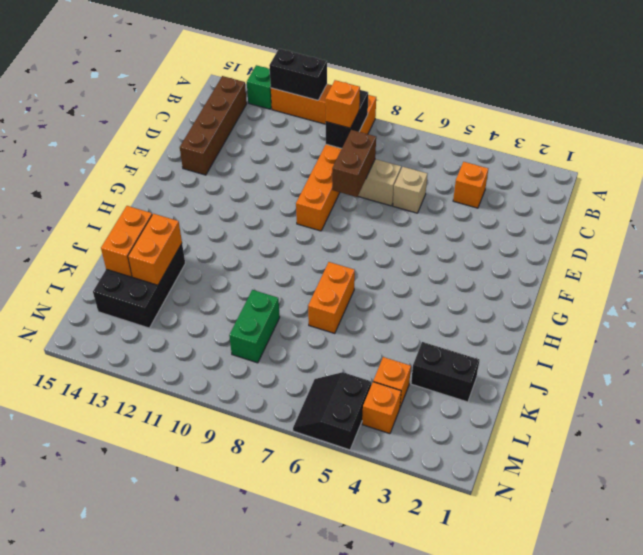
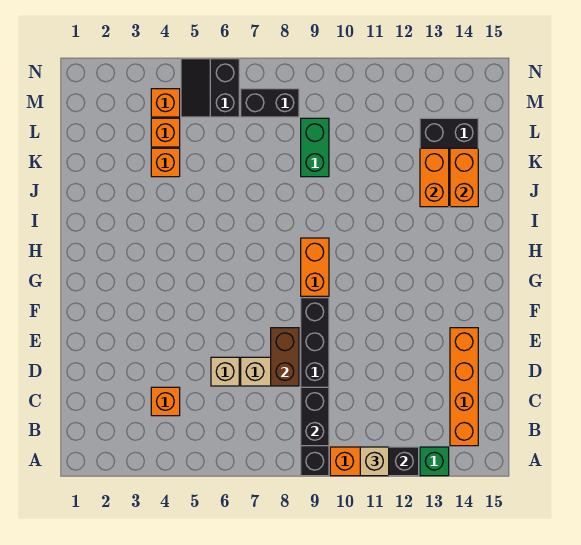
orange brick A9:F9 level 1 -> black brick A9:F9 level 1
none -> tan brick A11 level 3
brown brick B14:E14 level 1 -> orange brick B14:E14 level 1
orange brick C9 level 3 -> orange brick K4 level 1
orange brick I7:J7 level 1 -> orange brick G9:H9 level 1
black brick K2:K3 level 1 -> black brick M7:M8 level 1
black slope M5:N6 level 1 top 5 -> black slope M5:N6 level 1 top 6

